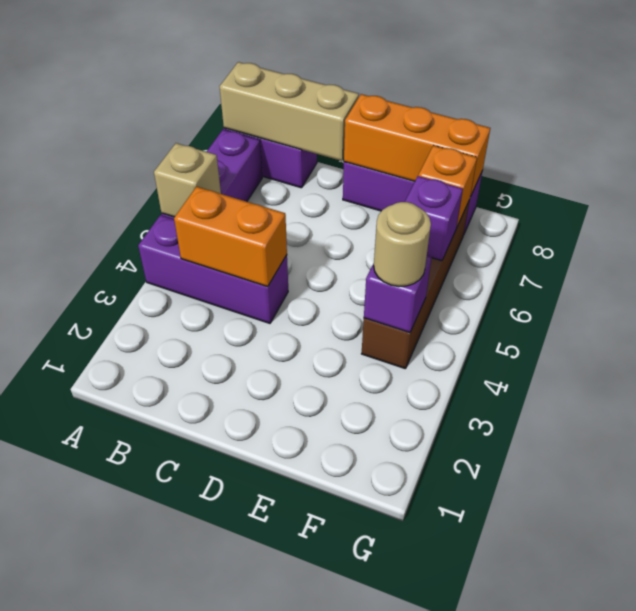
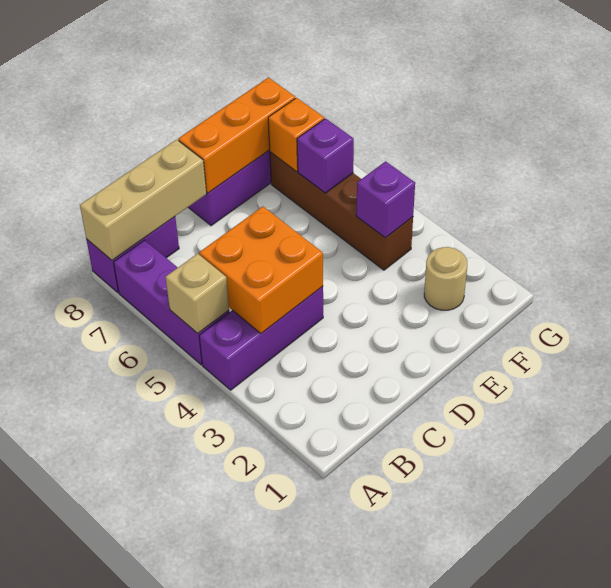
orange brick B4:C4 level 2 -> orange brick B4:C5 level 2
tan round brick F4 level 3 -> tan round brick F2 level 1

